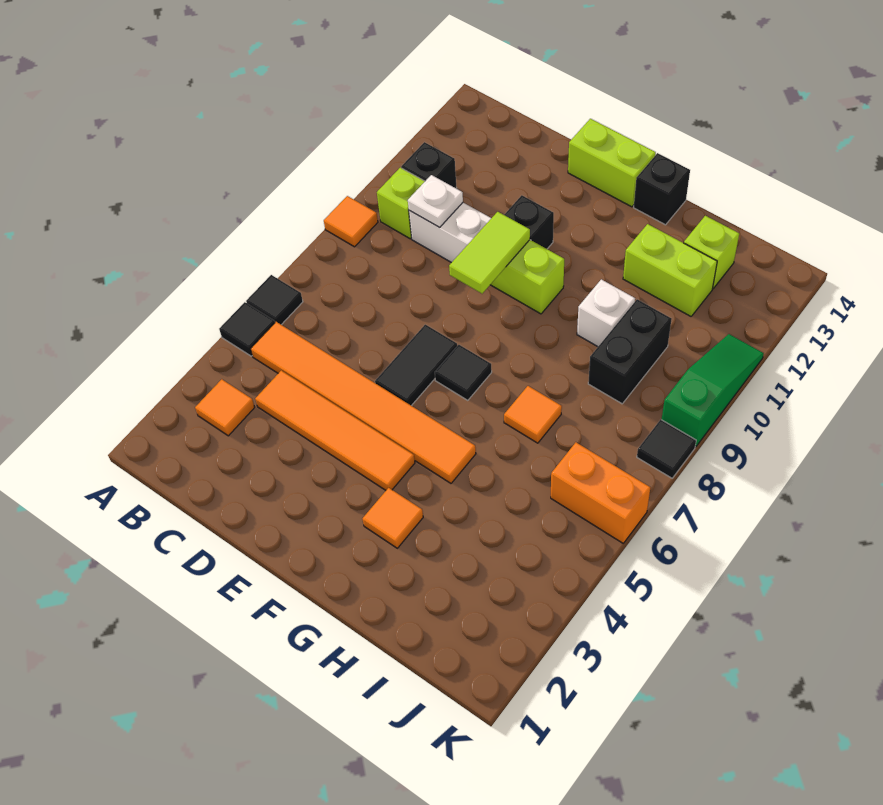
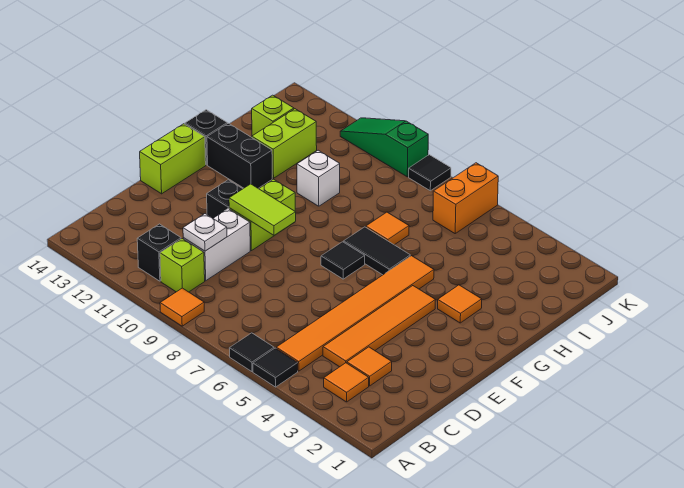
none -> orange tile C3 level 1
black tile E6:E7 level 1 -> black tile G6:G7 level 1
black brick I9:I10 level 1 -> black brick G12:G13 level 1

